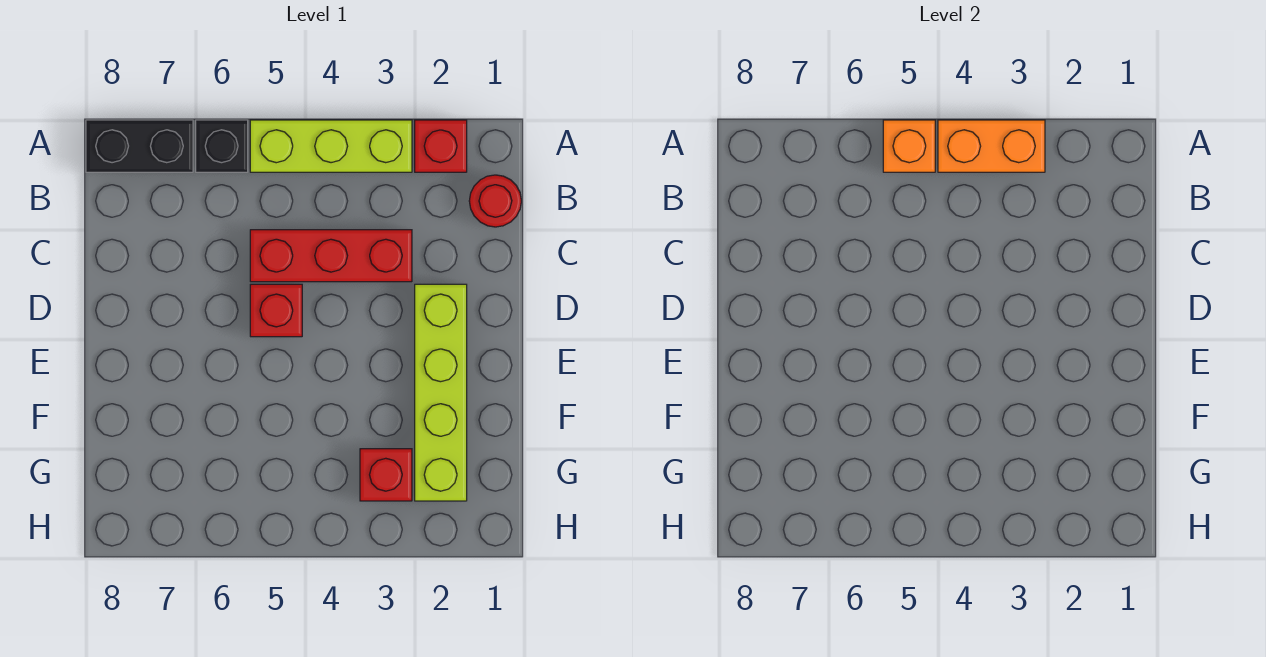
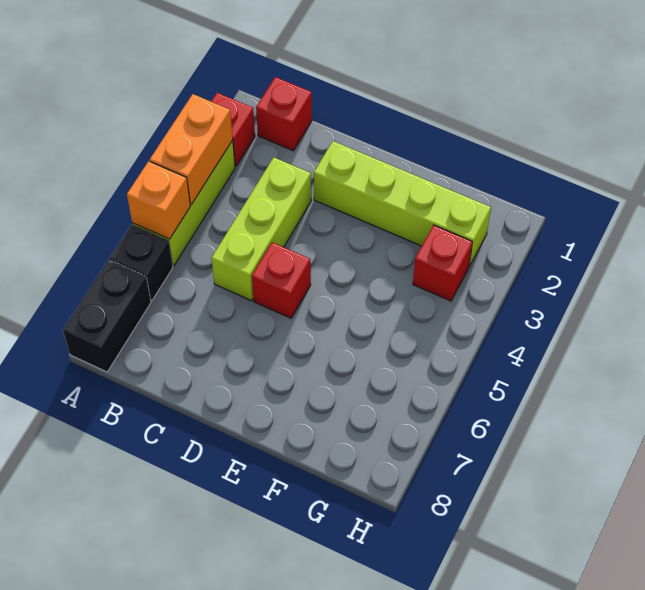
red round brick B1 level 1 -> red brick B1 level 1
red brick C3:C5 level 1 -> lime brick C3:C5 level 1

